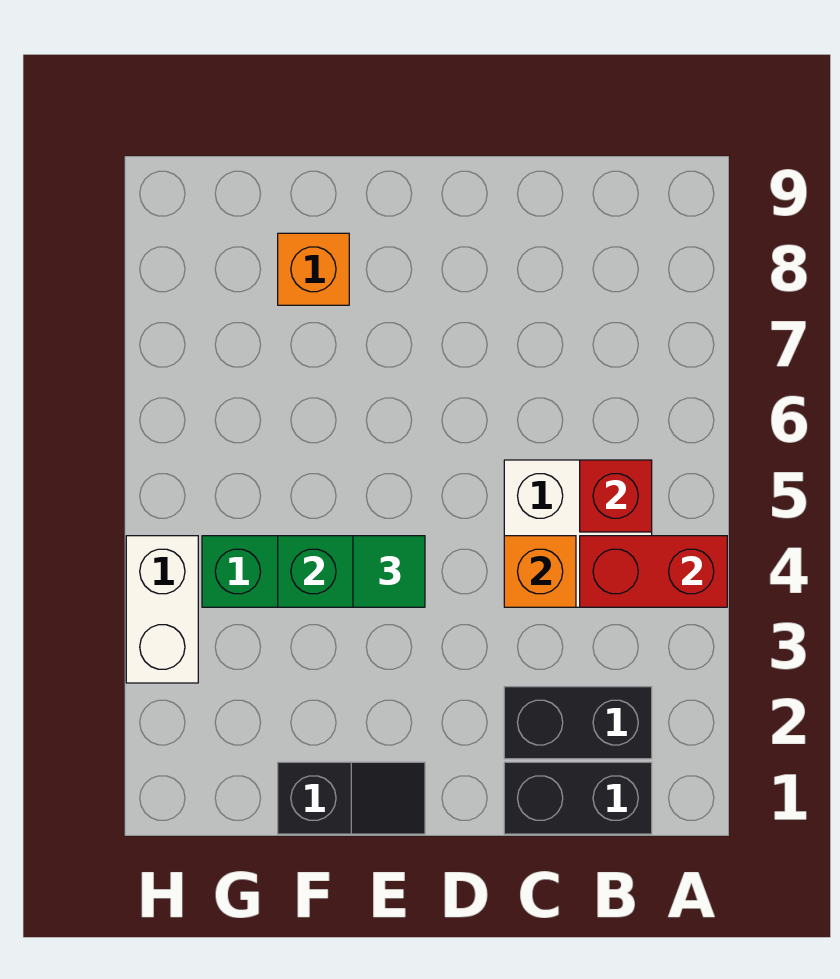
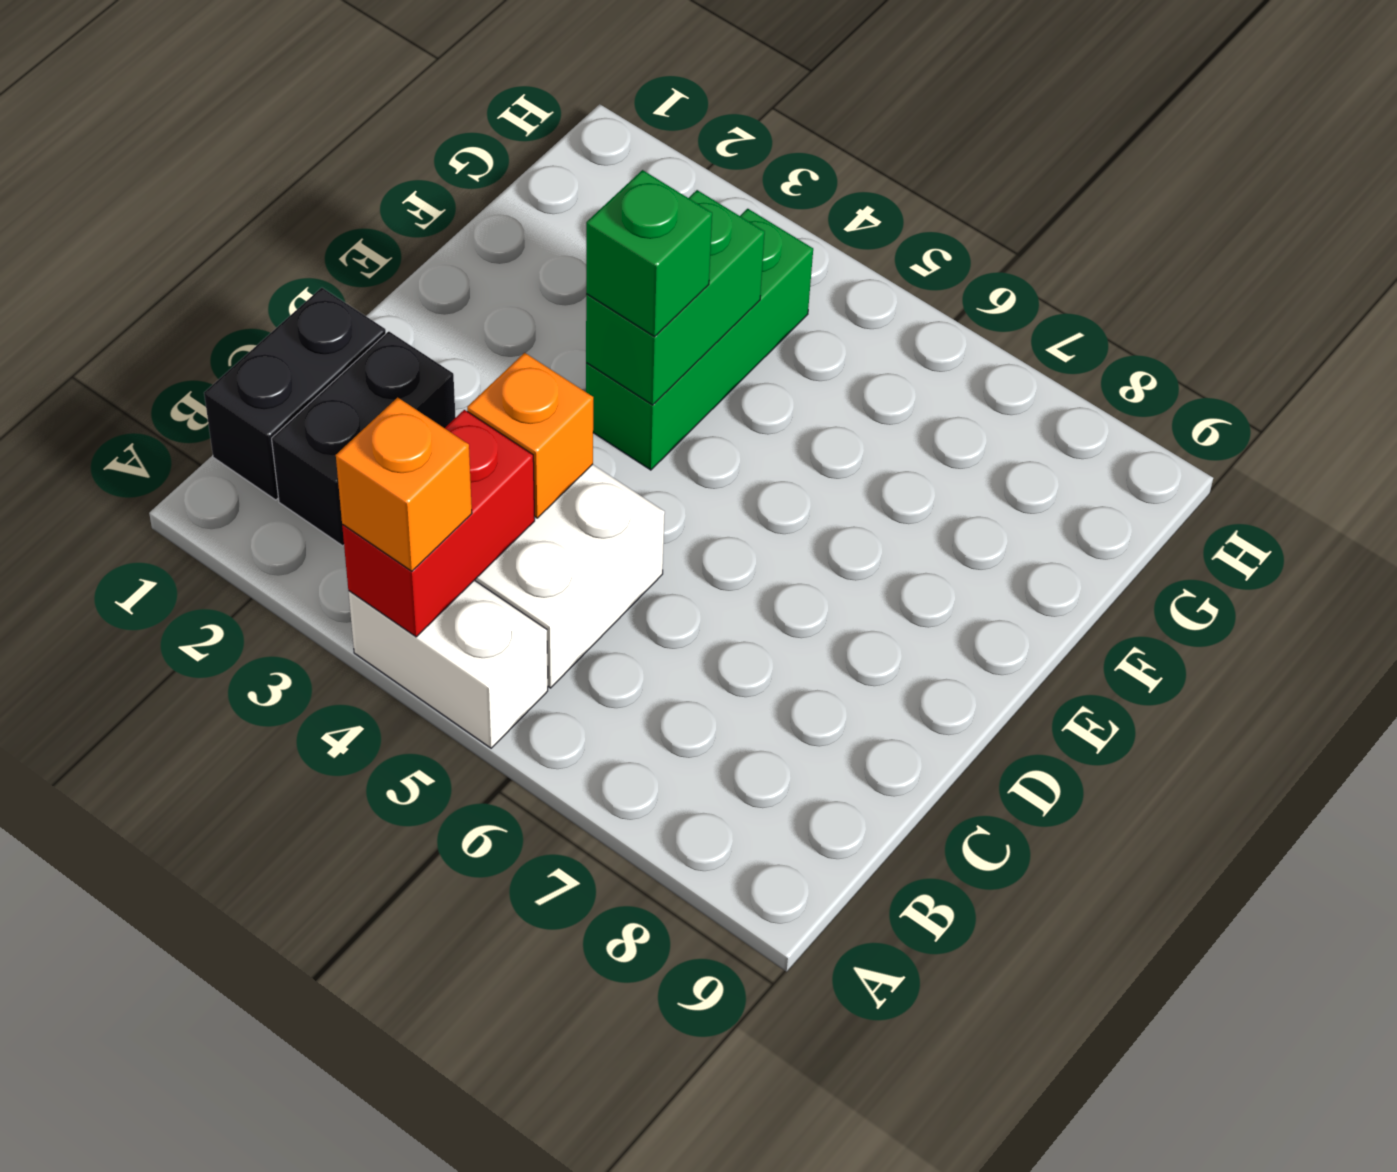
red brick B5 level 2 -> none
black slope E1:F1 level 1 top F -> none
green tile E4 level 3 -> green brick E4 level 3
orange brick F8 level 1 -> orange brick A4 level 3
white brick H3:H4 level 1 -> white brick A4:A5 level 1

